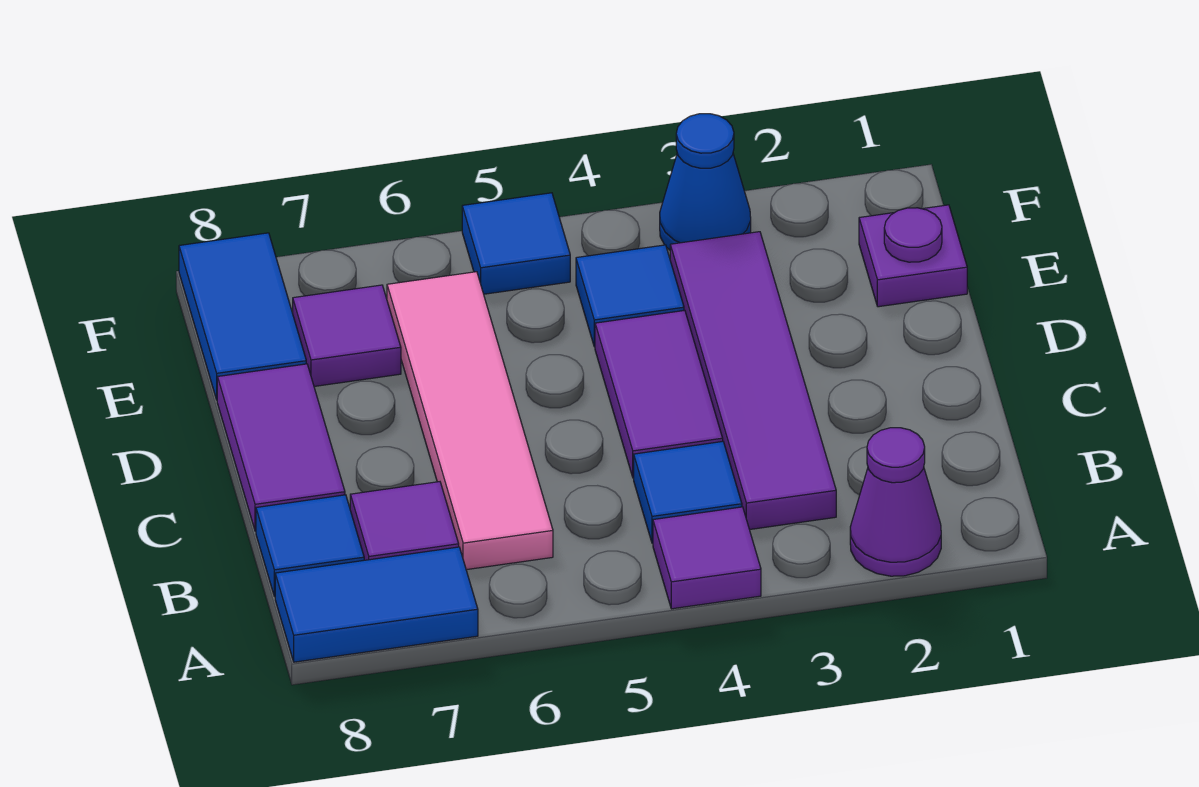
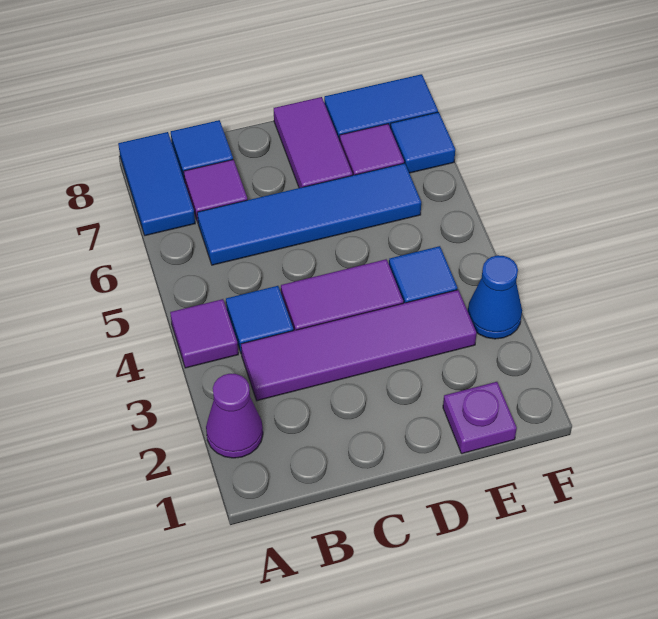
pink tile B6:E6 level 1 -> blue tile B6:E6 level 1
purple tile C8:D8 level 1 -> purple tile D7:D8 level 1
blue tile F5 level 1 -> blue tile F7 level 1

